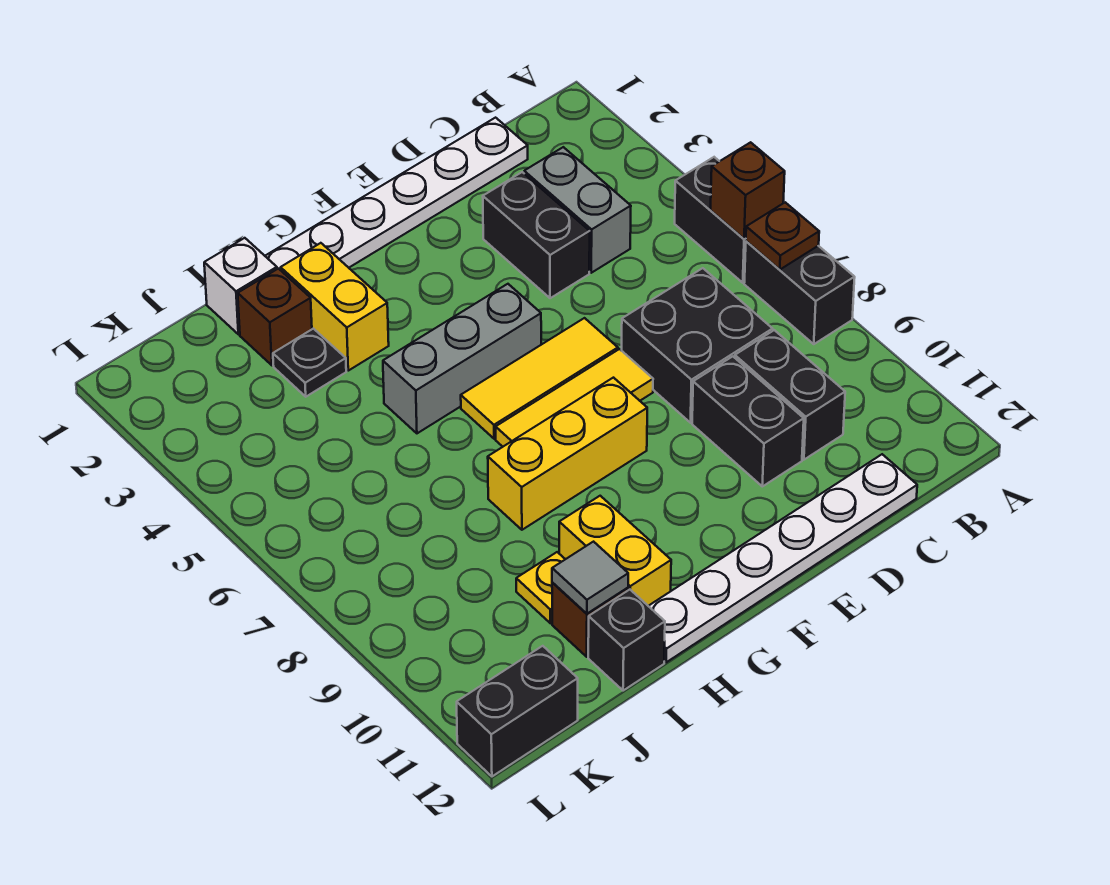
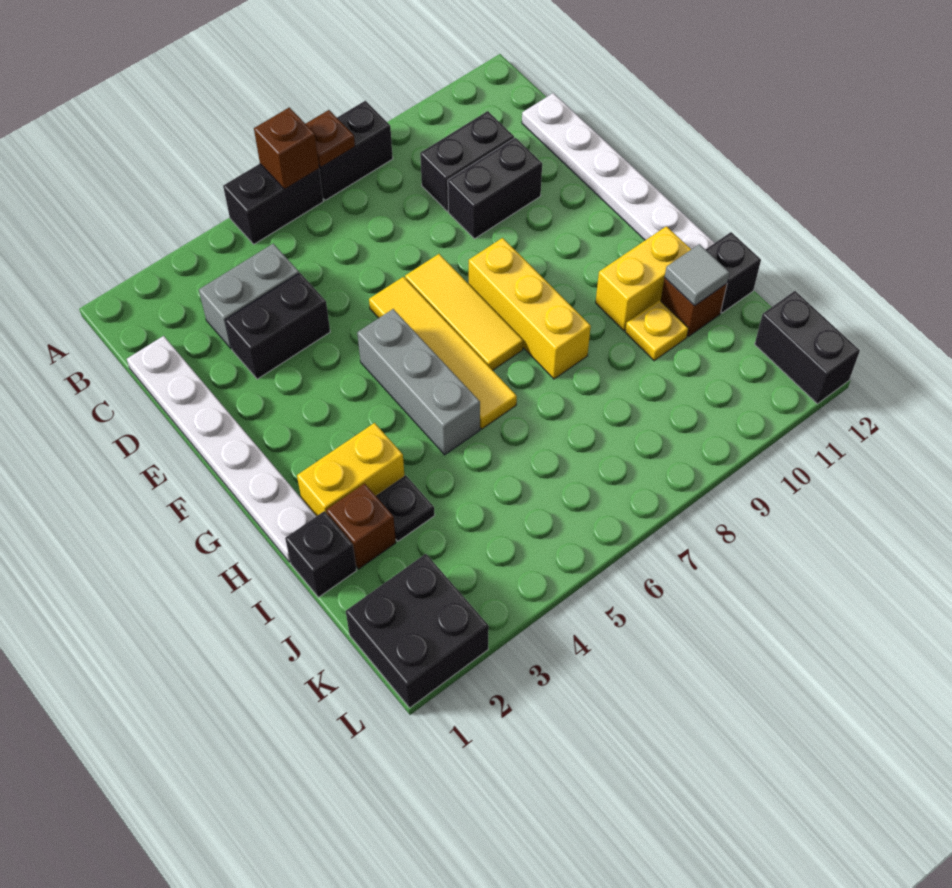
black brick C7:D8 level 1 -> black brick K1:L2 level 1
yellow tile E6:G6 level 1 -> yellow tile E6:H6 level 1
white brick I1 level 1 -> black brick I1 level 1

